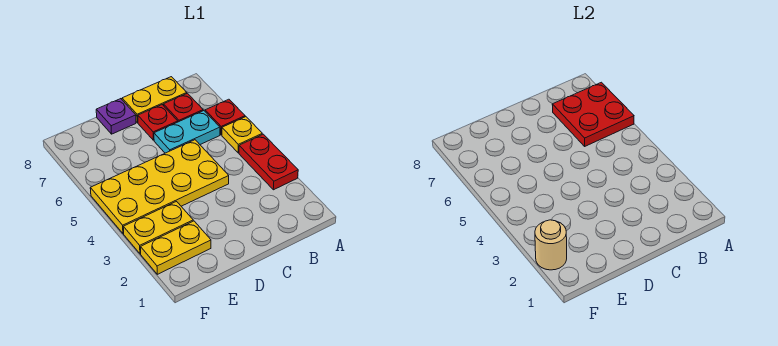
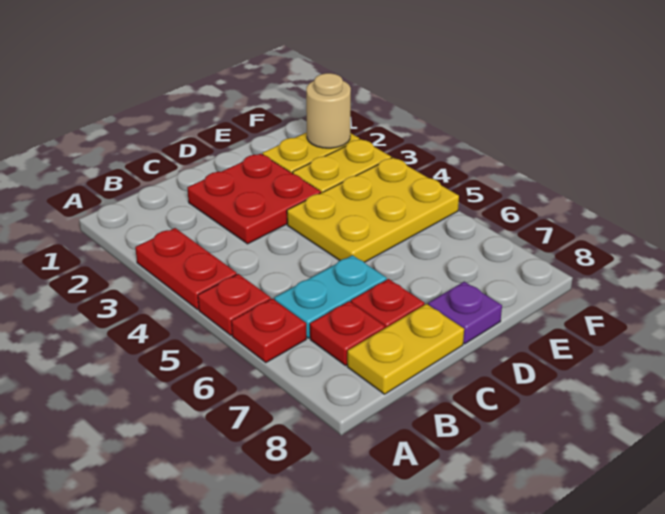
yellow plate A5 level 1 -> red plate A5 level 1
red plate A6:B7 level 2 -> red plate C2:D3 level 1
yellow plate C4:F5 level 1 -> yellow plate D4:F5 level 1

